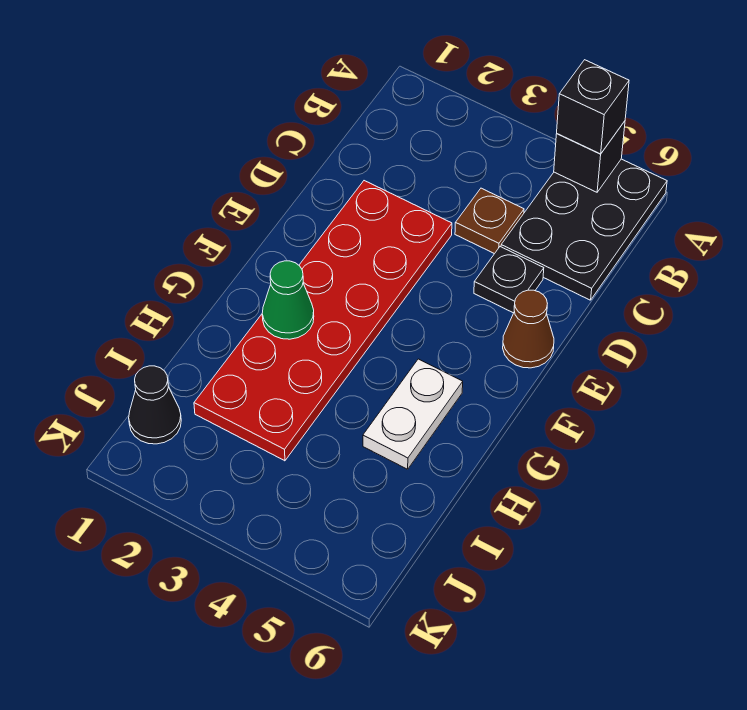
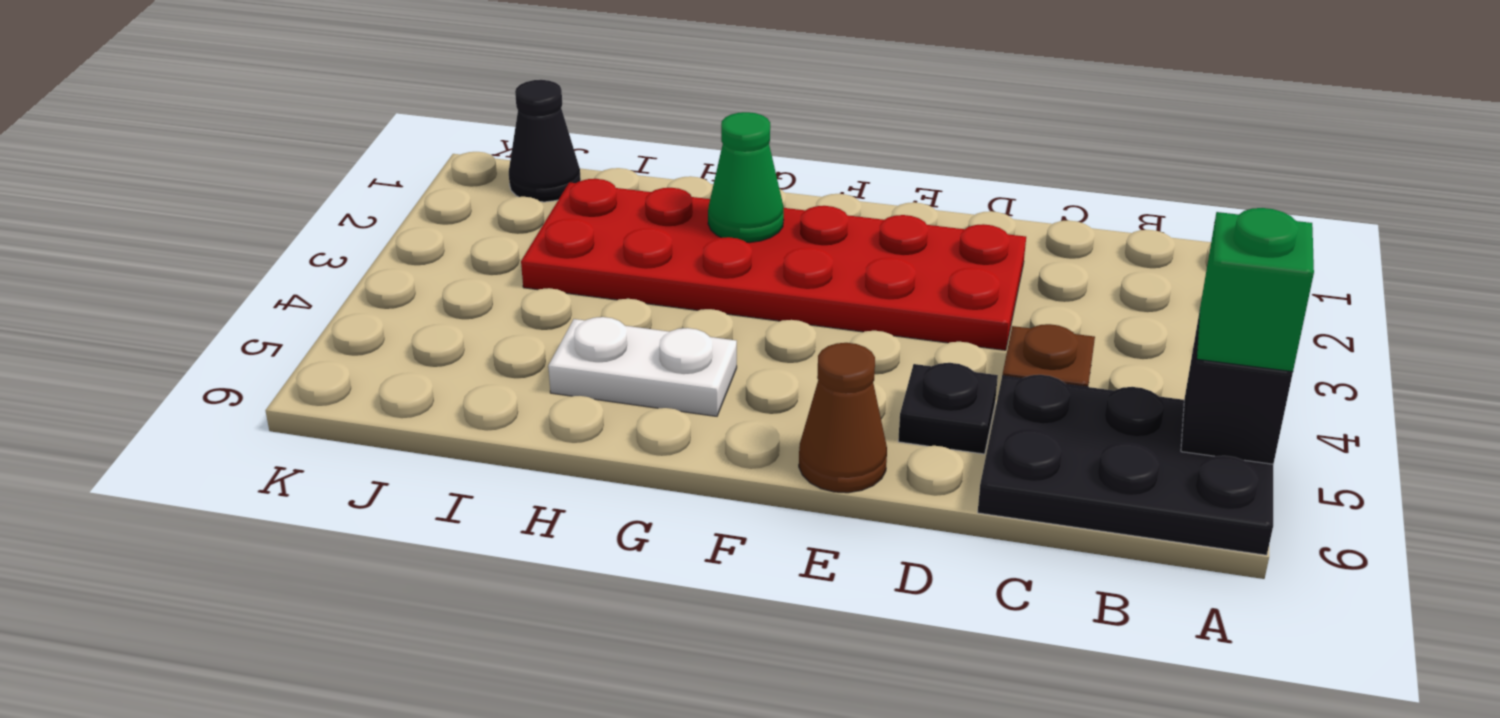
black brick A5 level 3 -> green brick A5 level 3

